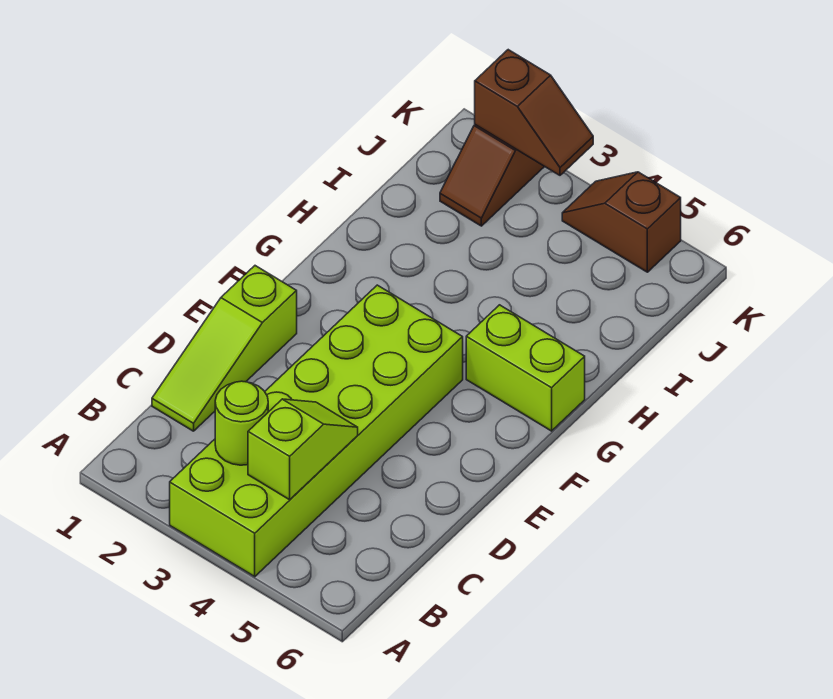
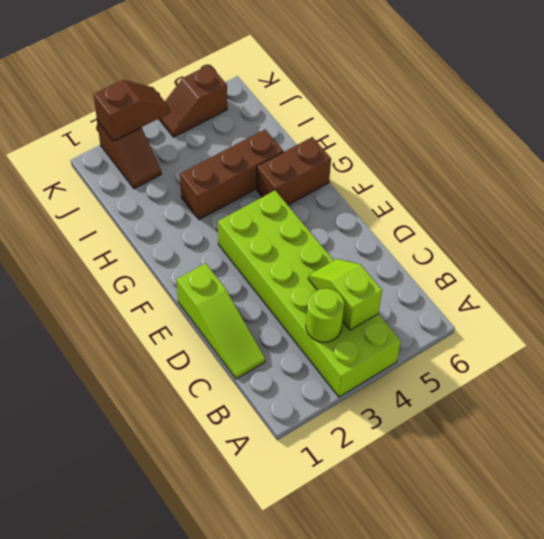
lime brick G5:G6 level 1 -> brown brick G5:G6 level 1
none -> brown brick H3:H5 level 1

